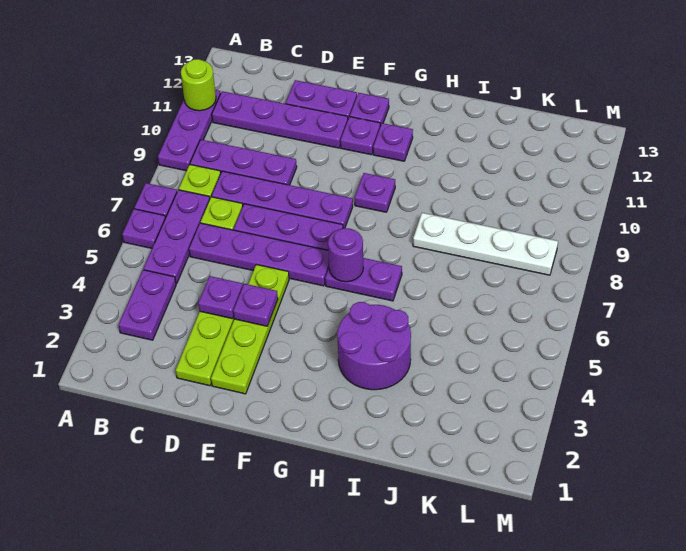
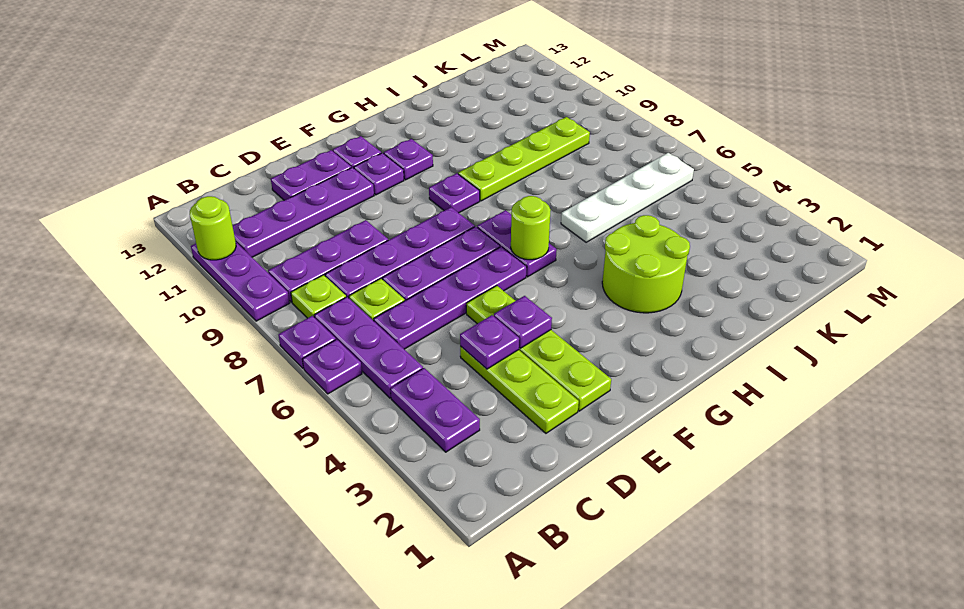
purple plate G6:H6 level 1 -> purple plate G6:G7 level 1
purple round brick G6 level 2 -> lime round brick G6 level 2
purple round brick H3:I4 level 1 -> lime round brick H3:I4 level 1
none -> lime plate H9:K9 level 1
white plate I8:L8 level 1 -> white plate I6:L6 level 1

